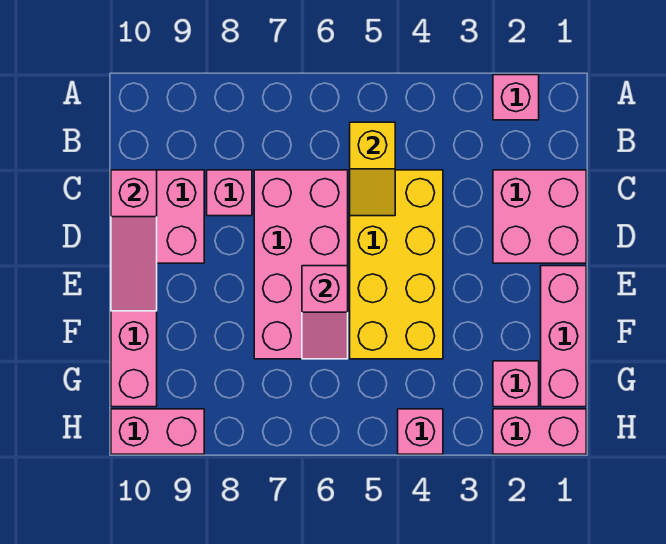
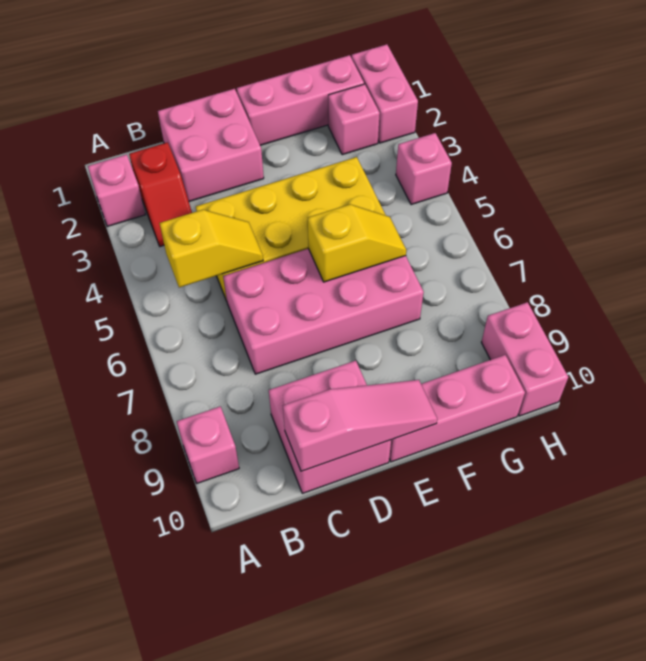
none -> red slope B2:B3 level 1 top 2
pink brick C8 level 1 -> pink brick A9 level 1
pink slope E6:F6 level 2 top E -> yellow slope E6:F6 level 2 top E

